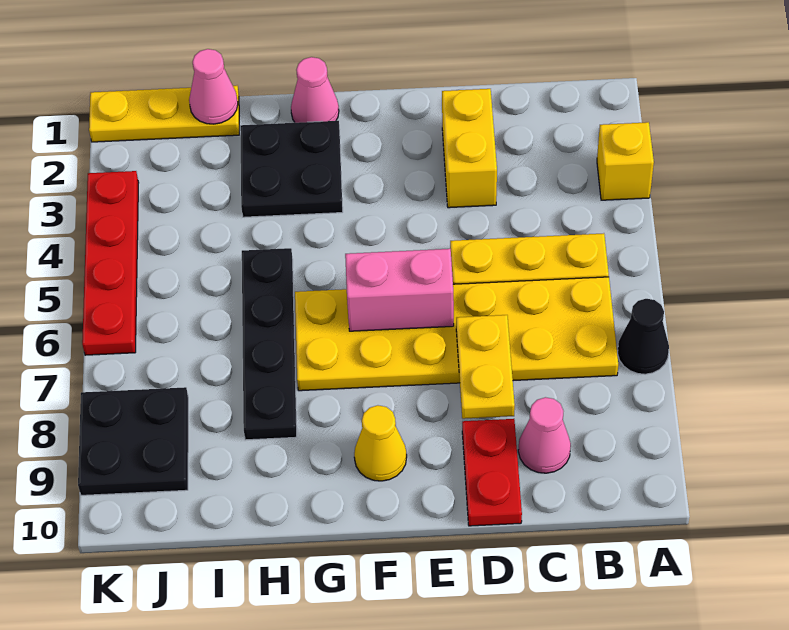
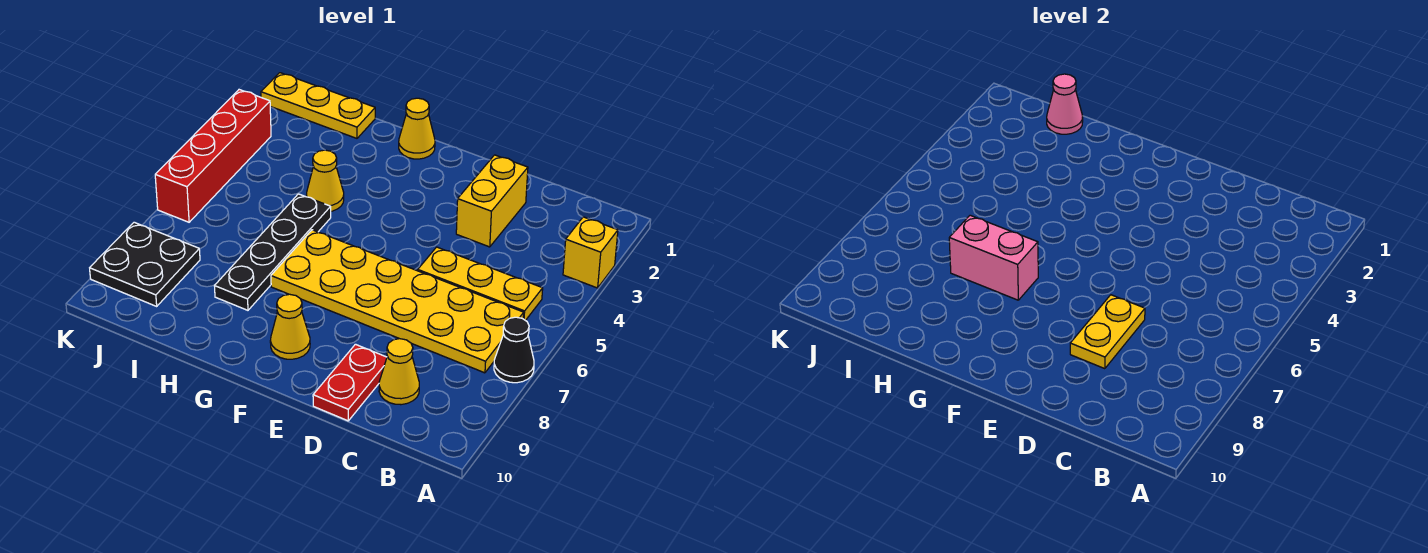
pink cone C9 level 1 -> yellow cone C9 level 1
pink brick E6:F6 level 2 -> pink brick G7:H7 level 2
pink cone G1 level 1 -> yellow cone G1 level 1
black plate G2:H3 level 1 -> none
none -> yellow cone H4 level 1
red plate K3:K6 level 1 -> red brick K3:K6 level 1

